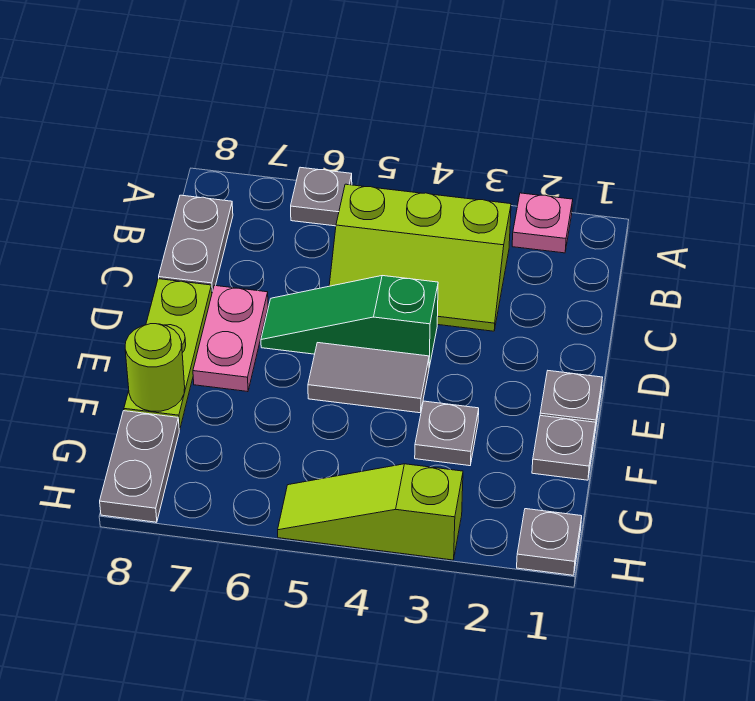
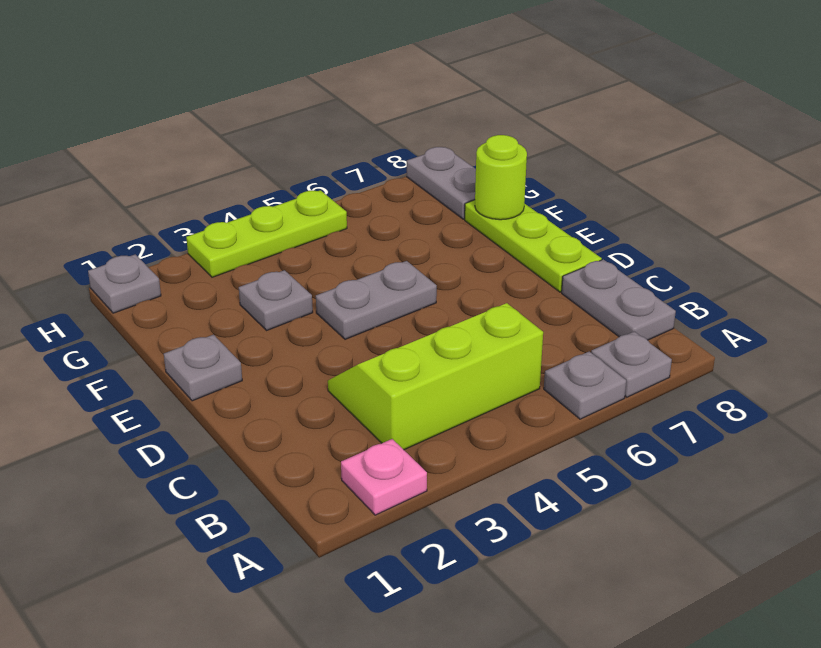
green slope D4:D6 level 1 top 4 -> none
pink plate D7:E7 level 1 -> none
grey tile E4:E5 level 1 -> grey plate E4:E5 level 1
grey plate F1 level 1 -> grey plate A7 level 1
lime slope H3:H5 level 1 top 3 -> lime plate H3:H5 level 1

